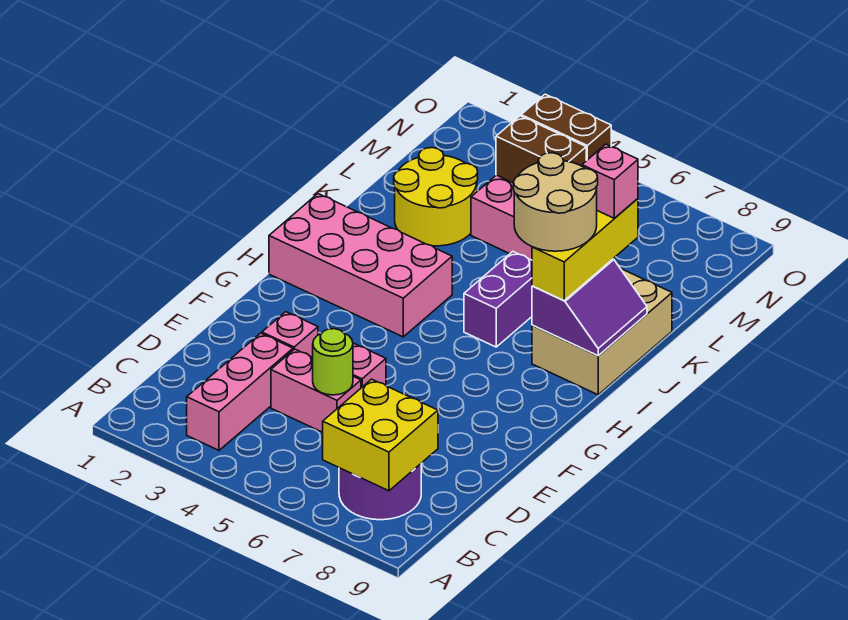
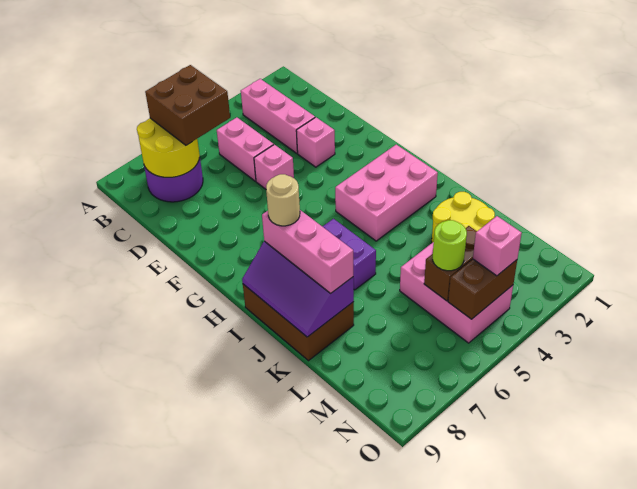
none -> brown brick B6:C7 level 3
yellow brick B7:C8 level 2 -> yellow round brick B7:C8 level 2
pink brick D4:D5 level 1 -> pink brick C5:D5 level 1
lime round brick D5 level 2 -> lime round brick M5 level 3
pink brick H1:I4 level 1 -> pink brick H2:I4 level 1
tan round brick I7:J8 level 4 -> tan round brick I8 level 4
tan brick I8:K9 level 1 -> brown brick I8:K9 level 1
purple slope I8:J9 level 2 top 8 -> purple slope I8:K9 level 2 top 8
yellow brick I8:K8 level 3 -> pink brick I8:K8 level 3
pink brick K8 level 4 -> pink brick N4 level 3

